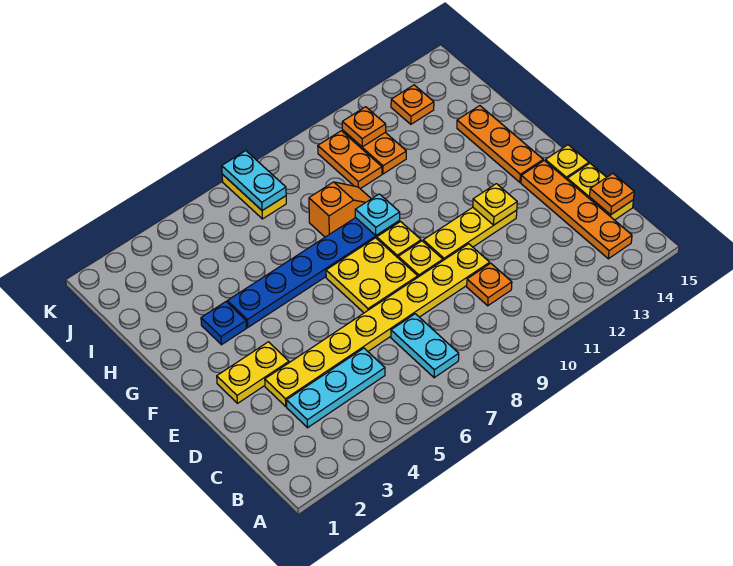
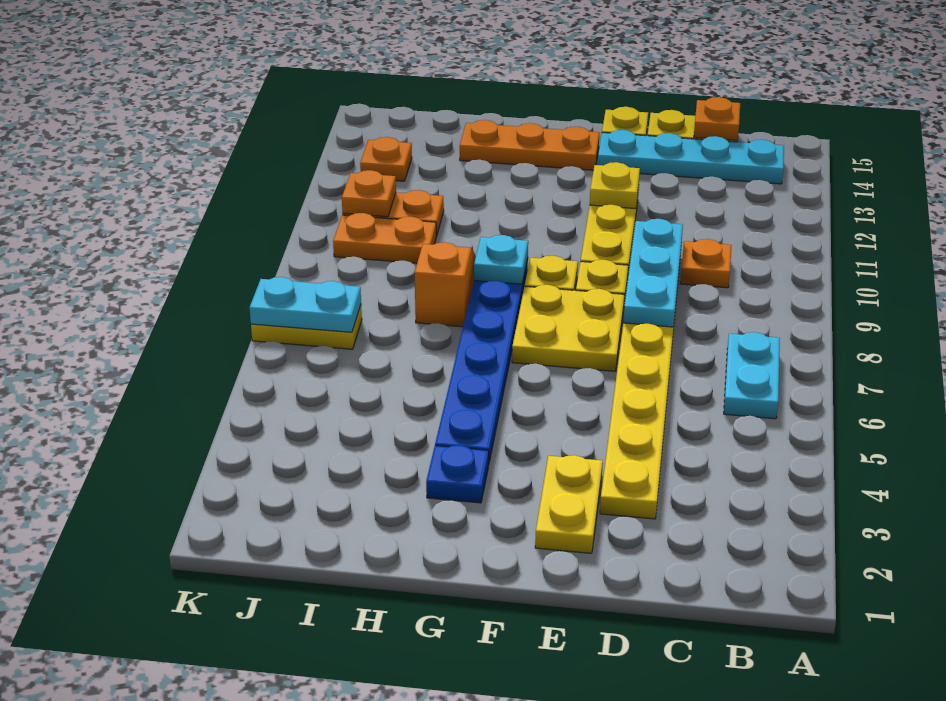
cyan plate B7:C7 level 1 -> cyan plate B6:B7 level 1
orange plate B14:E14 level 1 -> cyan plate B14:E14 level 1
cyan plate C3:C5 level 1 -> cyan plate D8:D10 level 2

